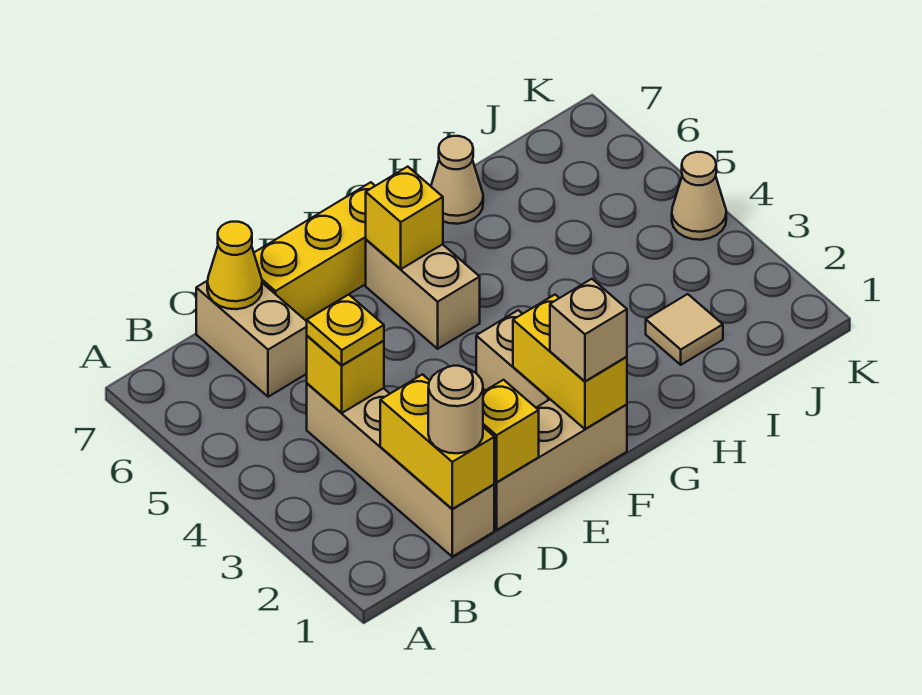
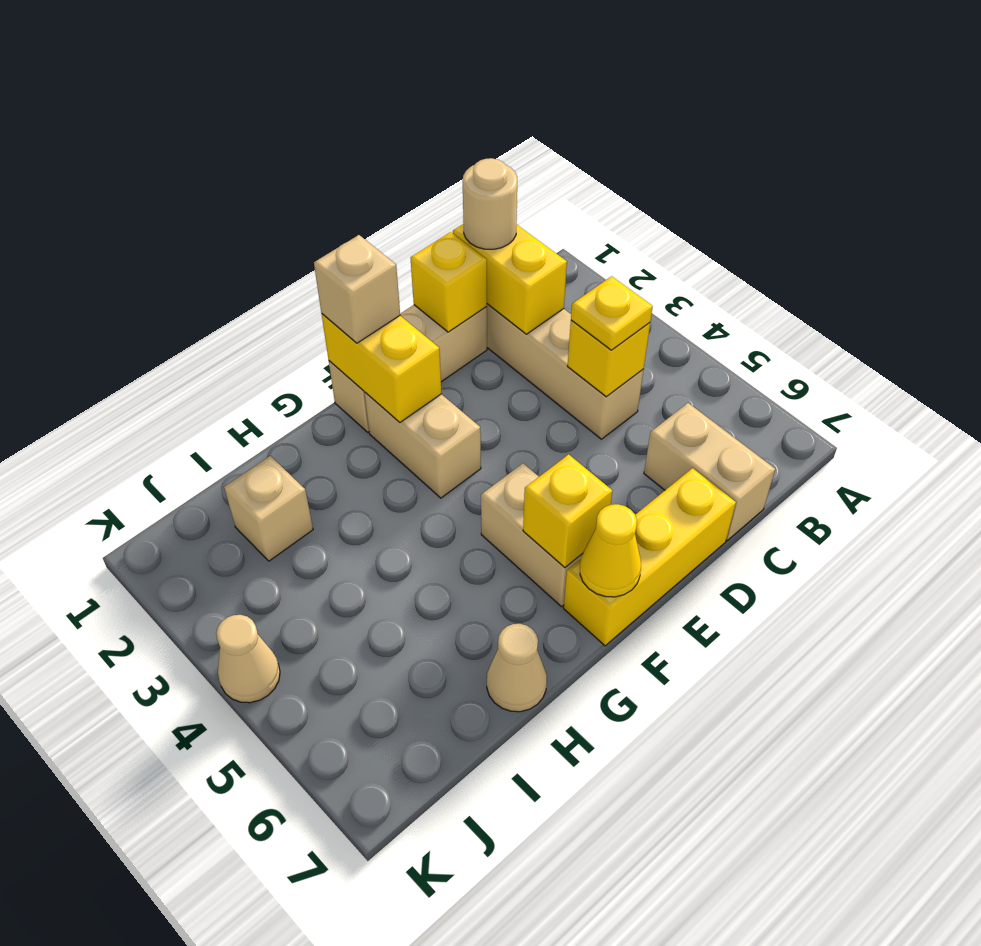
yellow cone C7 level 2 -> yellow cone F7 level 2
tan tile I2 level 1 -> tan brick I2 level 1

